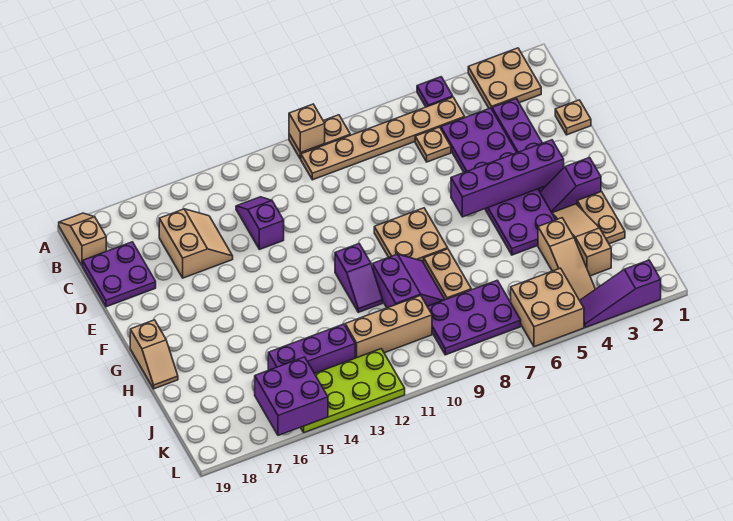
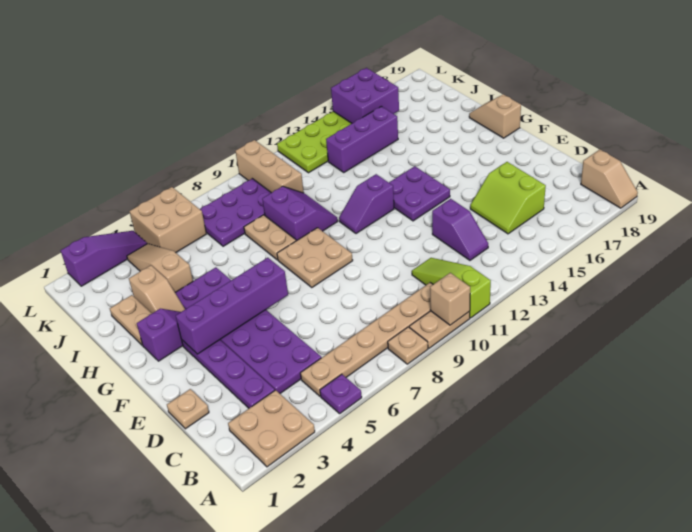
none -> lime slope A11:C11 level 1 top A
tan plate C6 level 1 -> tan plate A8 level 1
tan slope C15:D16 level 1 top 16 -> lime slope C15:D16 level 1 top 16
purple plate C18:D19 level 1 -> purple plate F13:G14 level 1
purple slope G11:H11 level 1 top G -> purple slope G11:G12 level 1 top 12
tan slope H3:J3 level 1 top J -> tan slope H3:I3 level 1 top I
purple slope H9:I10 level 1 top 10 -> purple slope H9:I10 level 1 top 9
tan brick J10:J12 level 1 -> tan brick J10:L10 level 1

